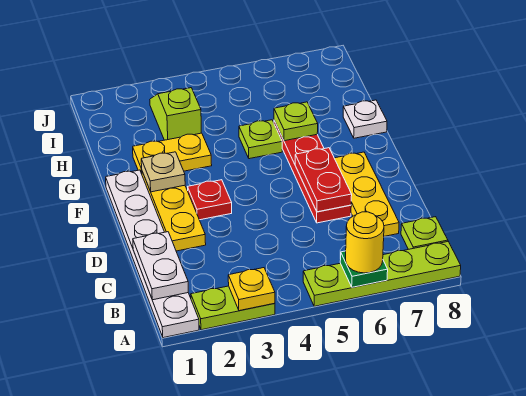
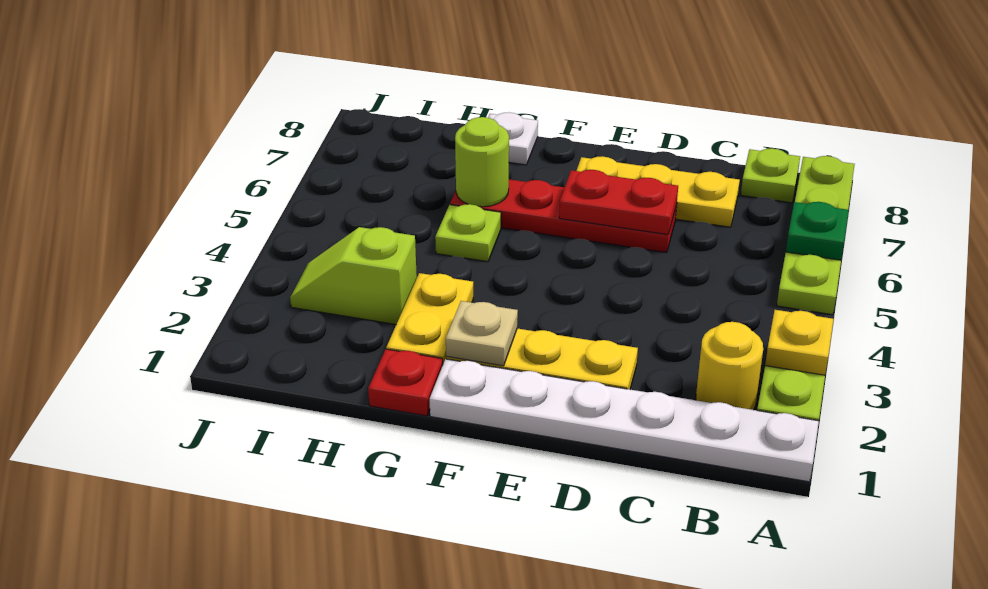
yellow round brick A6 level 3 -> yellow round brick B2 level 1
white plate B1:C1 level 2 -> none
red plate E3 level 1 -> red plate G1 level 1
lime plate G6 level 2 -> lime round brick G6 level 2

